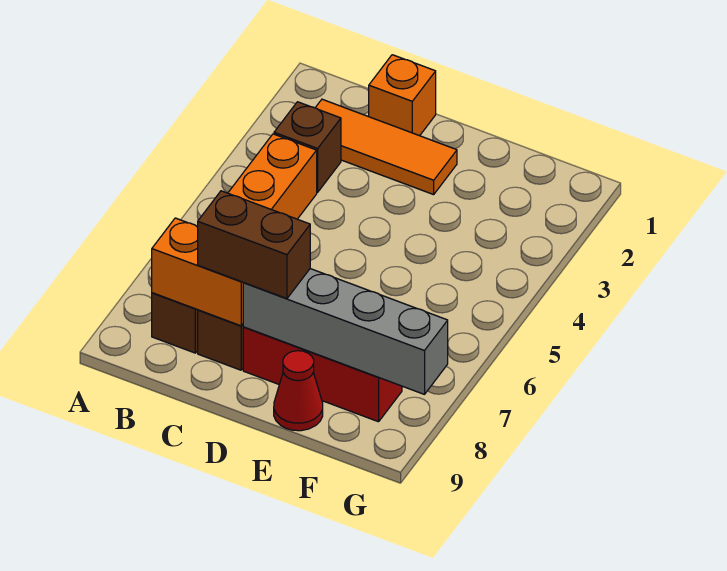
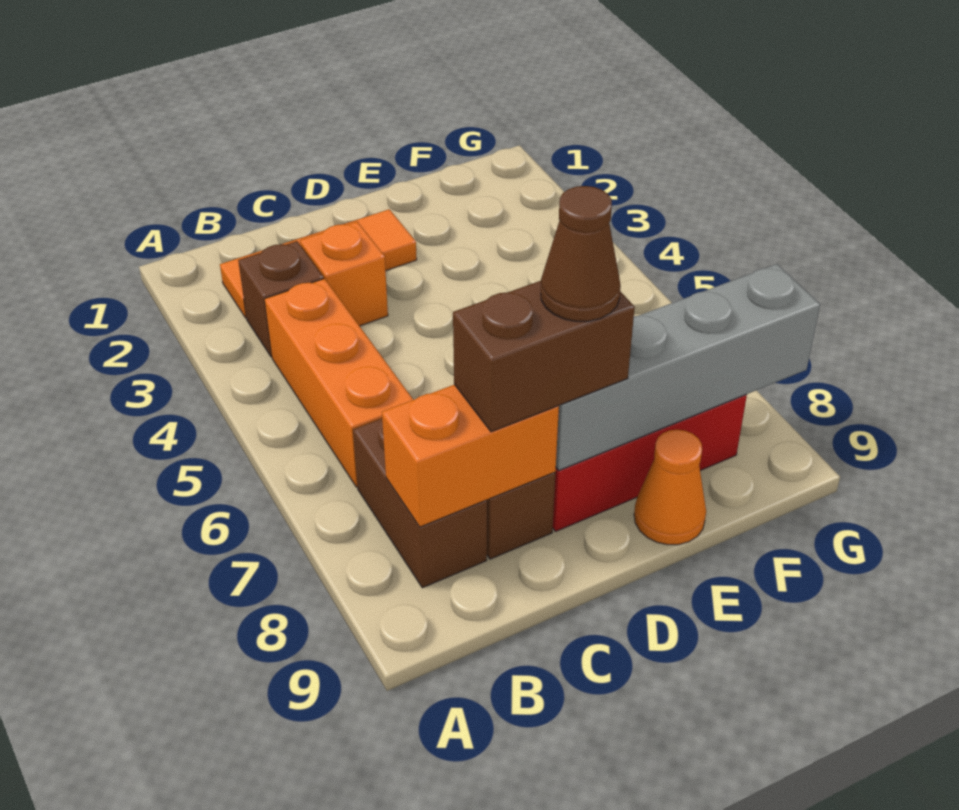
orange brick C1 level 1 -> orange brick C3 level 1
none -> brown cone D8 level 4
red cone E9 level 1 -> orange cone E9 level 1

